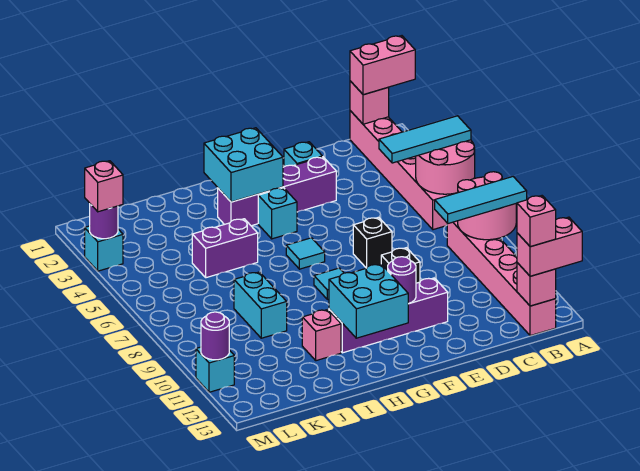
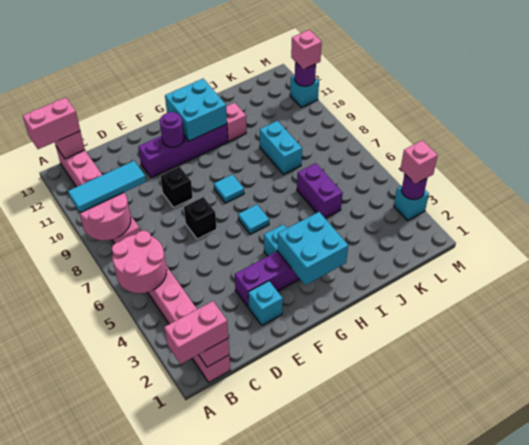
cyan tile A5:C5 level 3 -> none
pink brick B13 level 4 -> pink brick M11 level 3
purple brick I5:J5 level 1 -> purple brick J5:J6 level 1

